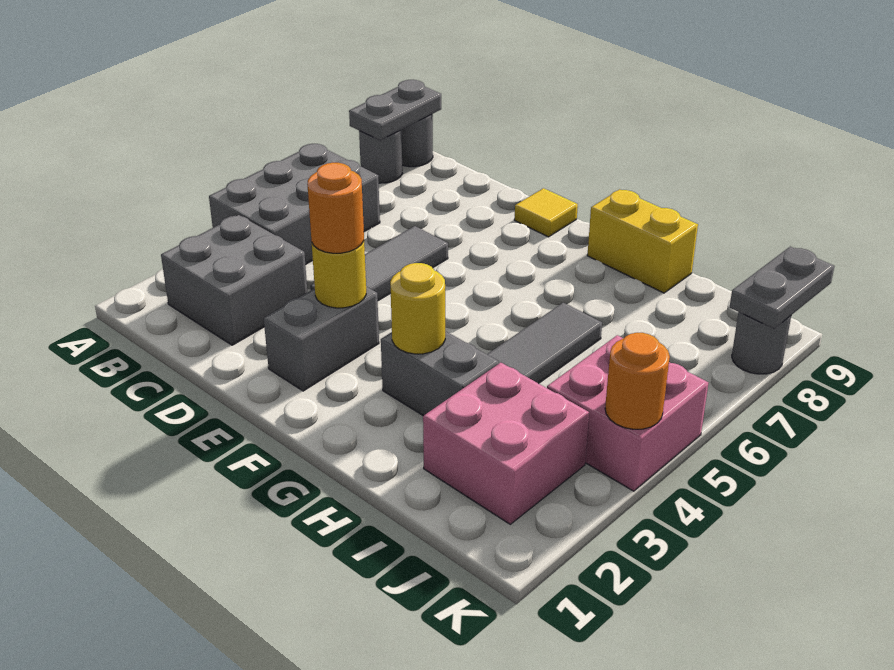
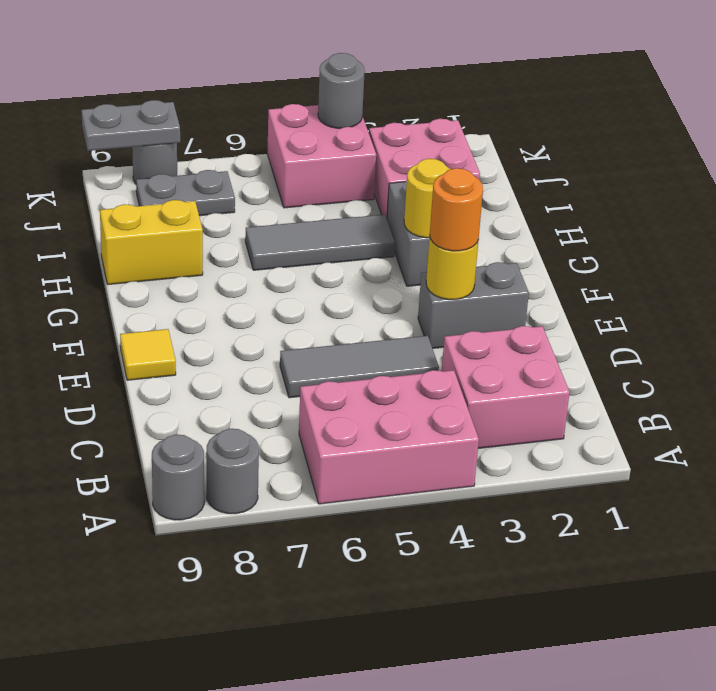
grey brick A4:B6 level 1 -> pink brick A4:B6 level 1
grey plate A8:A9 level 2 -> grey plate J7:J8 level 1
grey brick B2:C3 level 1 -> pink brick B2:C3 level 1
yellow brick G9:H9 level 1 -> yellow brick H8:H9 level 1
orange round brick K4 level 2 -> grey round brick K4 level 2

